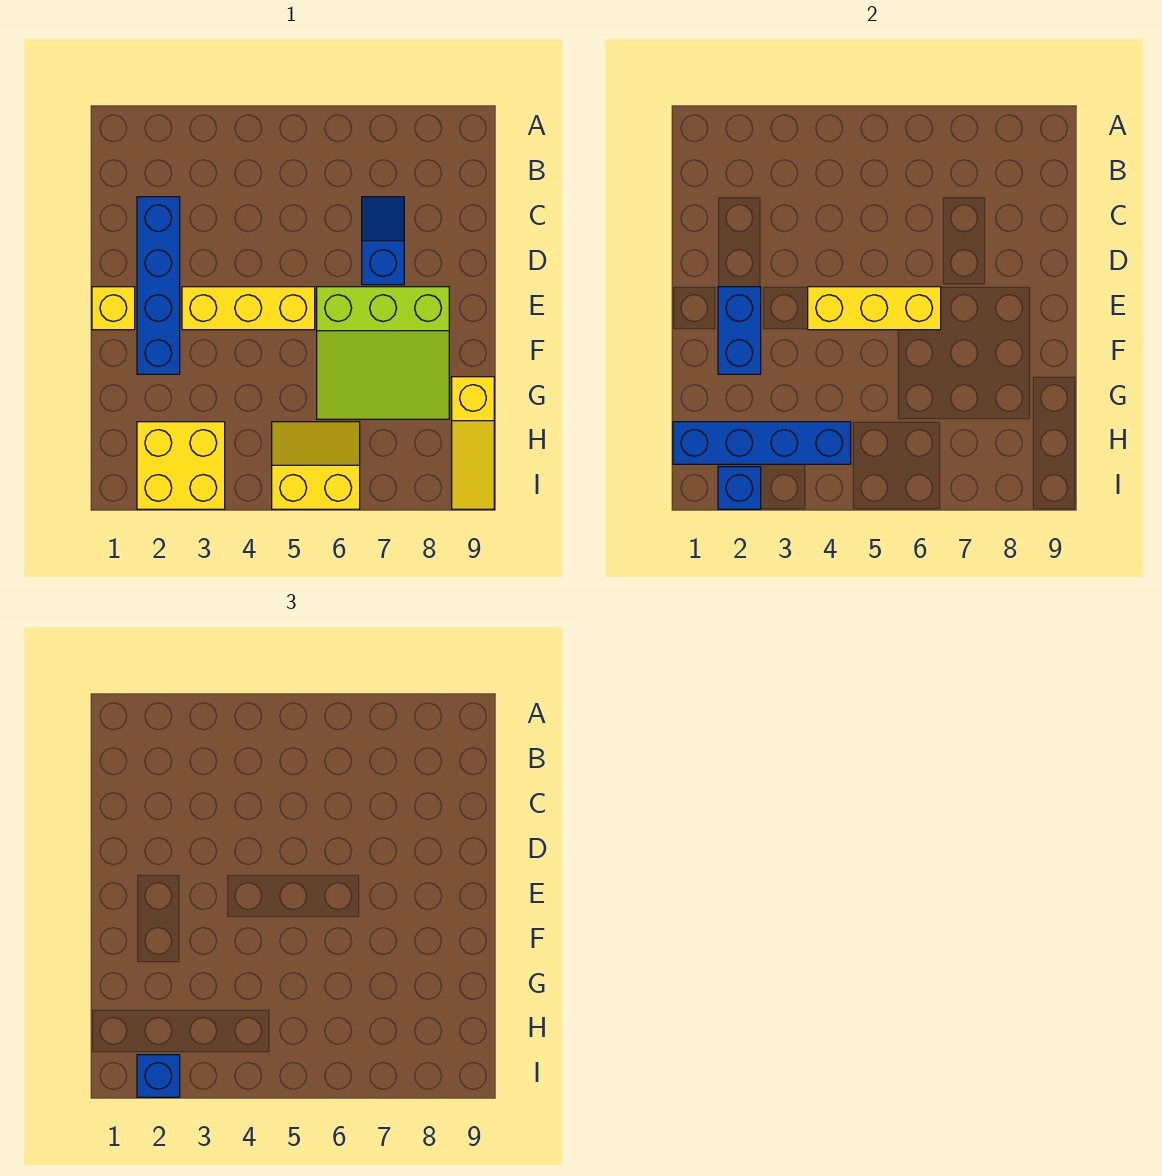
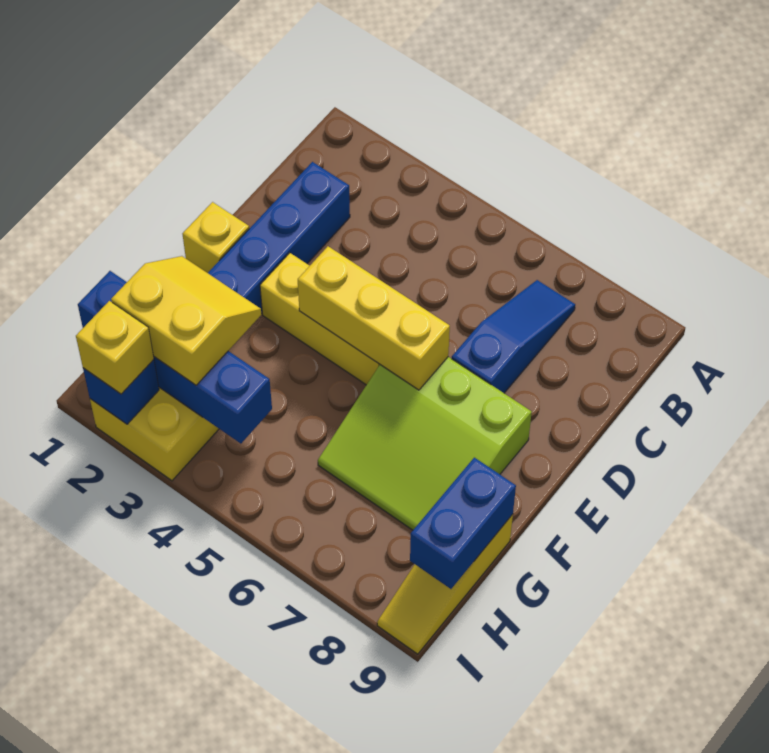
blue slope C7:D7 level 1 top D -> blue slope B7:D7 level 1 top D
blue brick E2:F2 level 2 -> blue brick G9:H9 level 2
yellow slope H5:I6 level 1 top I -> yellow slope G2:H3 level 3 top H
blue brick I2 level 3 -> yellow brick I2 level 3

